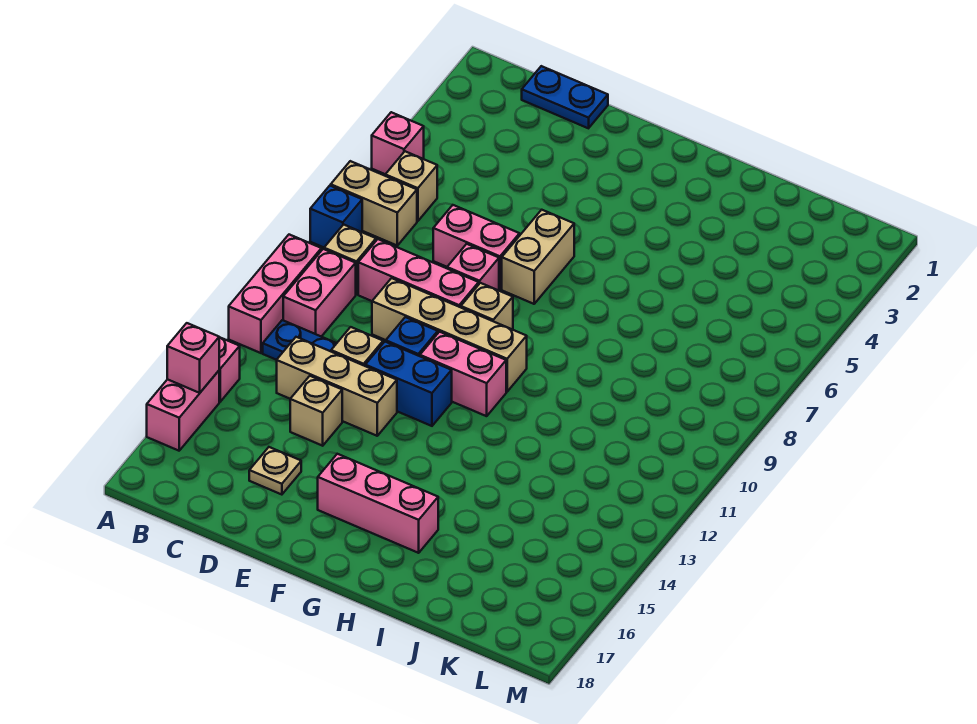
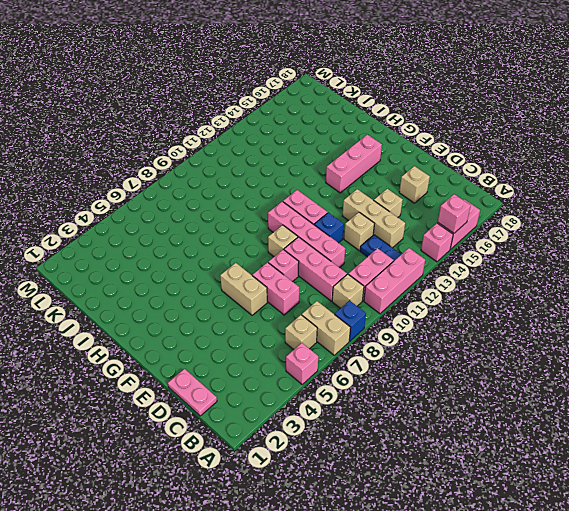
blue plate C1:D1 level 1 -> pink plate C1:D1 level 1
tan brick D10:G10 level 1 -> pink brick D10:G10 level 1
tan plate D16 level 1 -> tan brick D16 level 1
blue brick E12:F12 level 1 -> none
tan brick F6:F7 level 1 -> tan brick E6:F6 level 1
pink brick F16:H16 level 1 -> pink brick G14:G16 level 1

